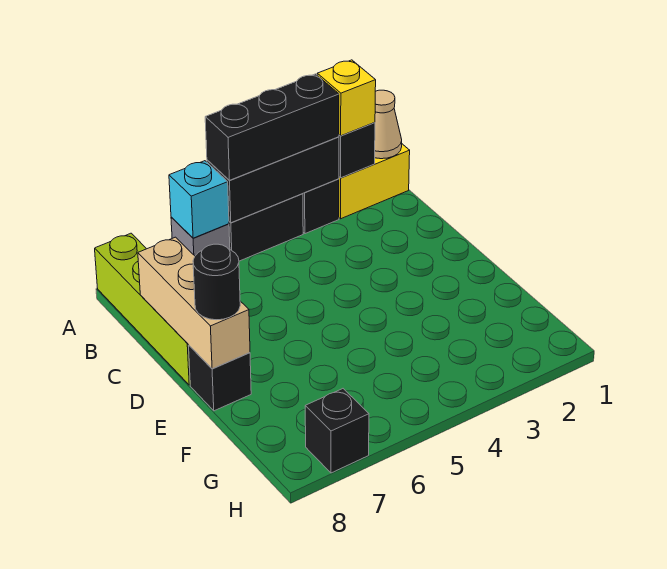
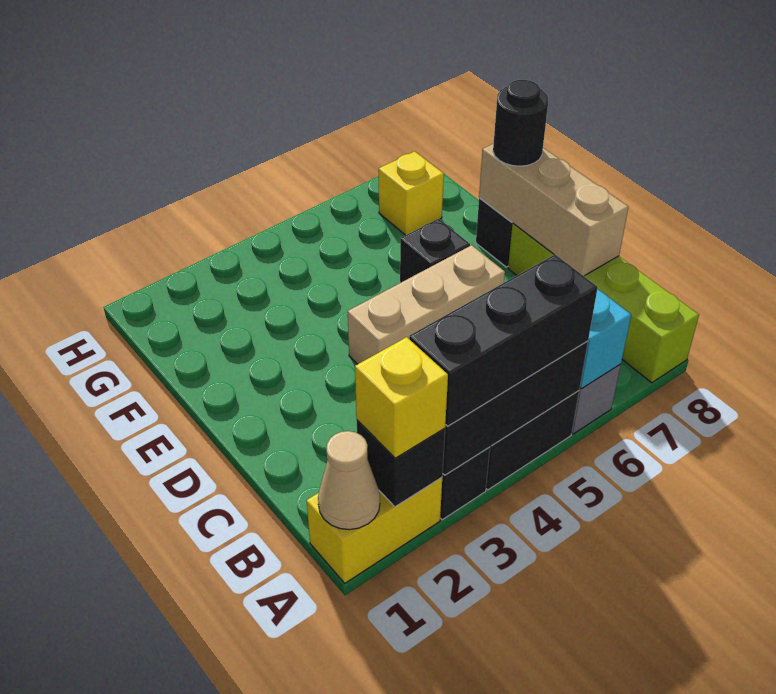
none -> tan brick D4:D6 level 1
none -> yellow brick G7 level 1
black brick H7 level 1 -> black brick E6 level 1

